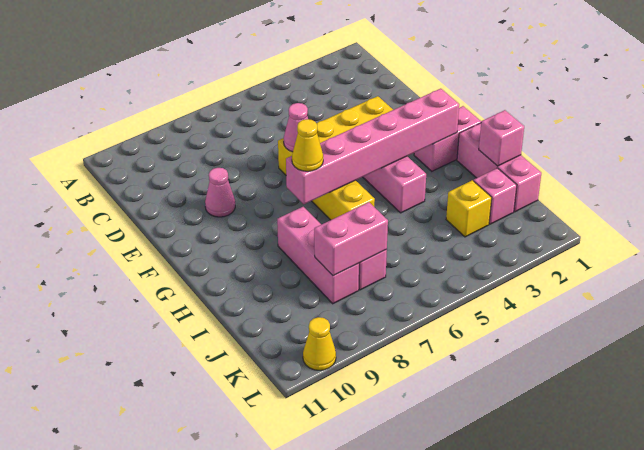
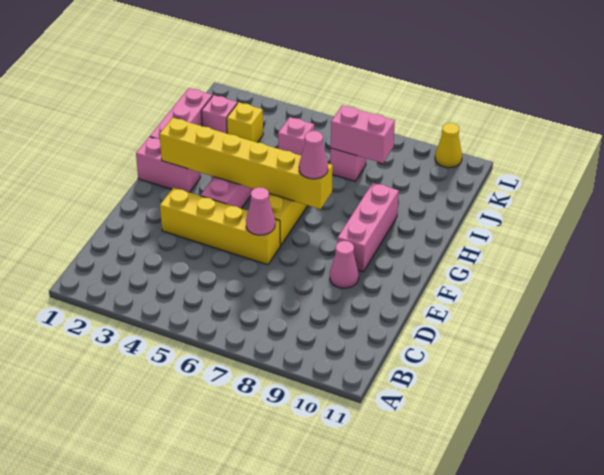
pink brick G2:G7 level 2 -> yellow brick G2:G7 level 2
yellow cone G7 level 3 -> pink cone G7 level 3
pink brick H8:J8 level 1 -> pink brick F9:H9 level 1
pink brick I1 level 2 -> pink brick J5 level 1

